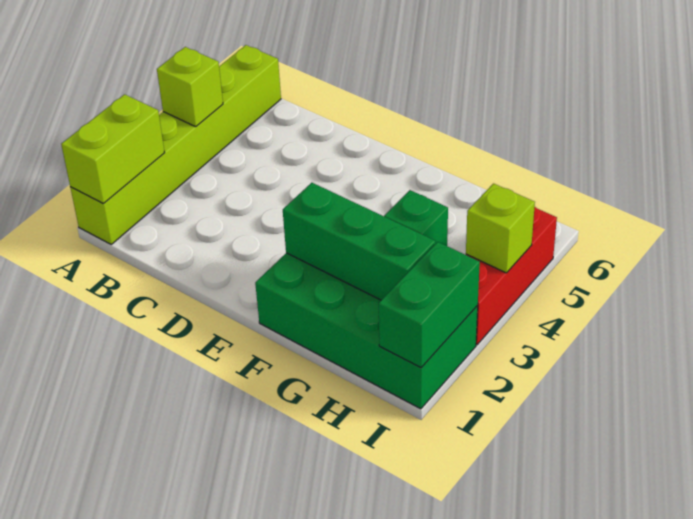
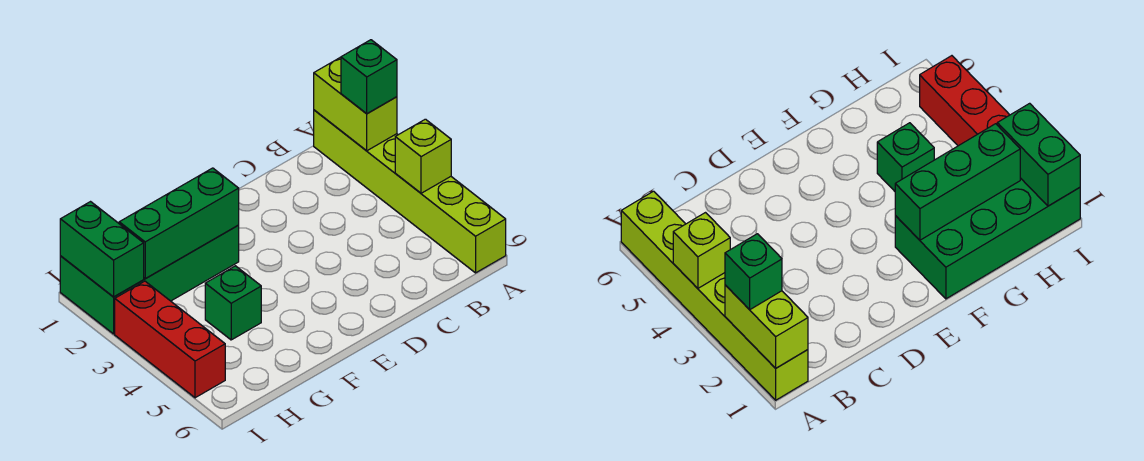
none -> green brick A2 level 3
lime brick I4 level 2 -> none

